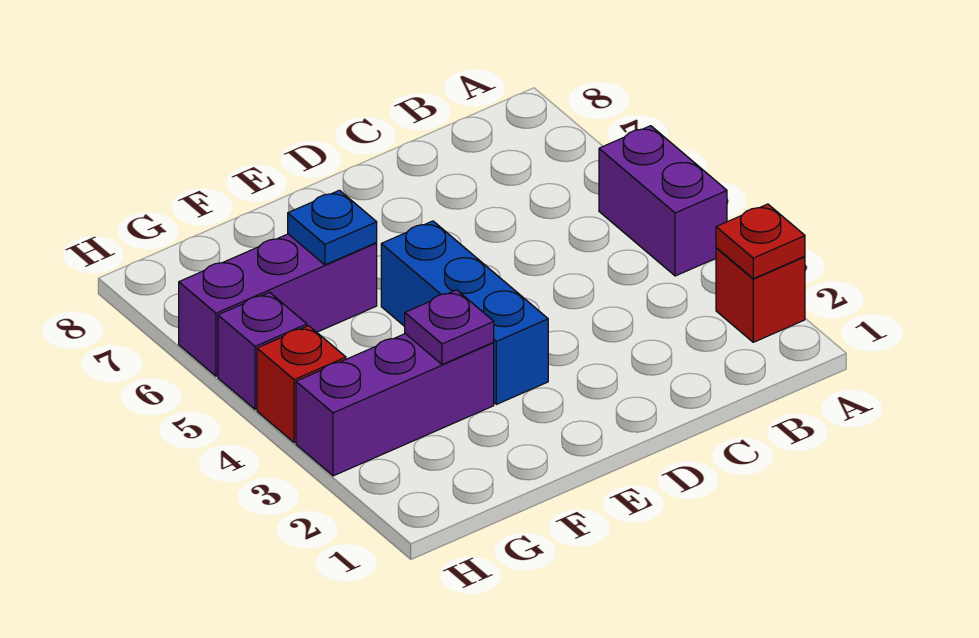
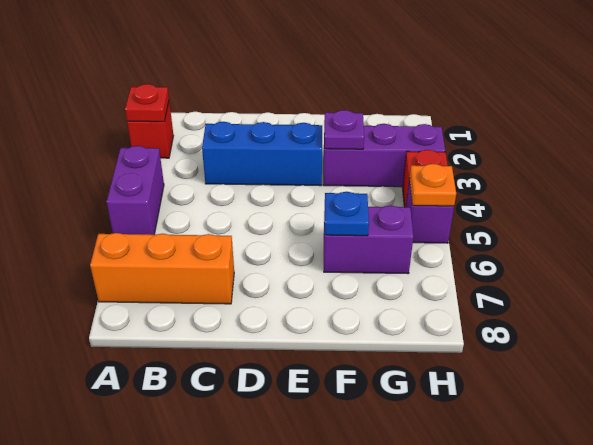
none -> orange brick A7:C7 level 1
blue brick E3:E5 level 1 -> blue brick C3:E3 level 1
purple brick F6:H6 level 1 -> purple brick F6:G6 level 1
none -> orange plate H5 level 2

